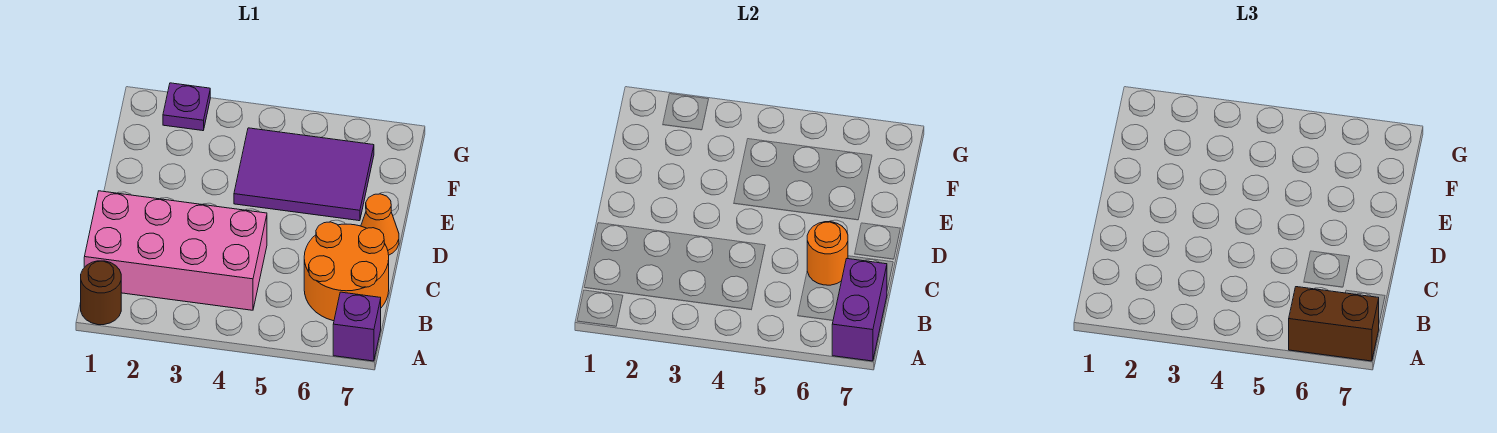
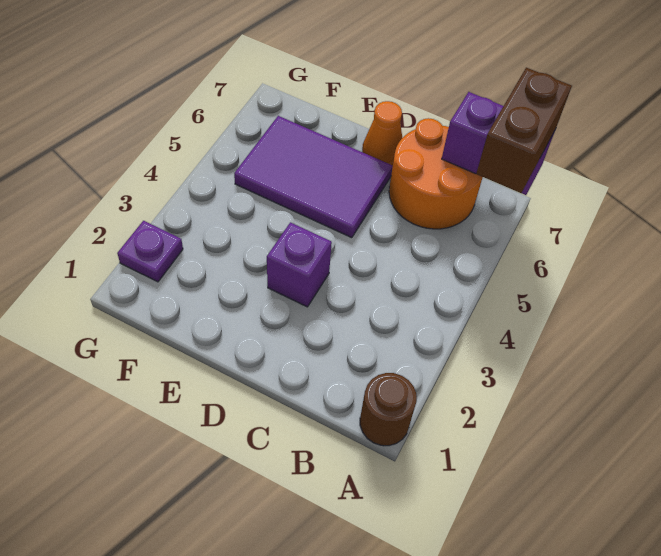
purple brick A7 level 1 -> purple brick D3 level 1
pink brick B1:C4 level 1 -> none
orange round brick C6 level 2 -> none
purple tile E4:F6 level 1 -> purple tile D5:F6 level 1

